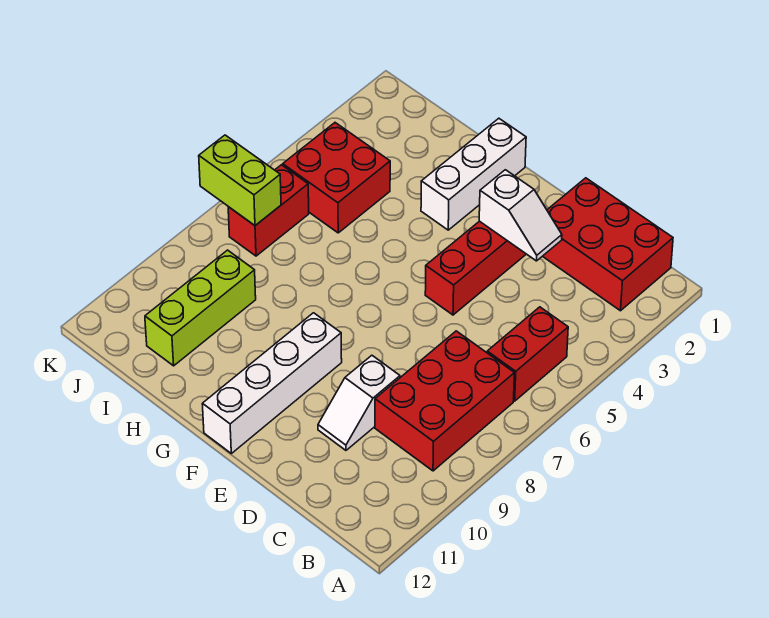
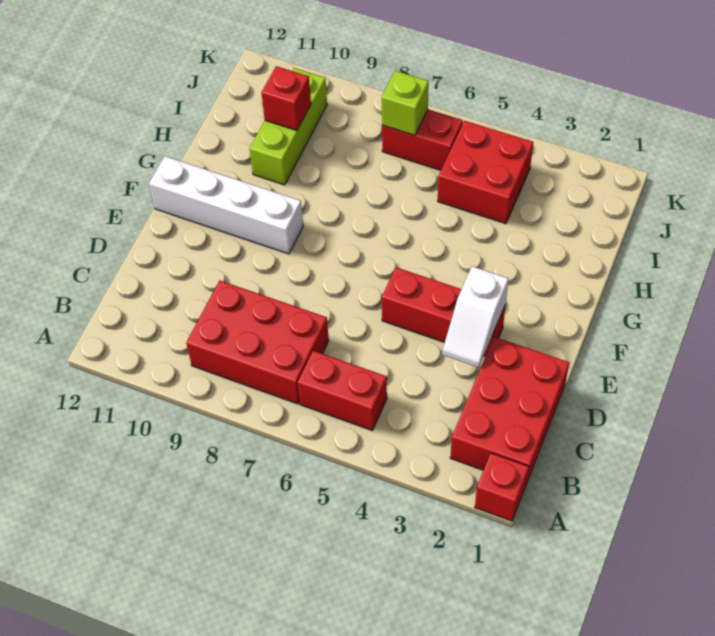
none -> red brick A1 level 1
white slope D9:D10 level 1 top 9 -> none
white brick G1:G3 level 1 -> none
lime brick I9:I11 level 1 -> lime brick H10:J10 level 1
none -> red brick I10 level 2
lime brick J7:K7 level 2 -> lime brick J7 level 2

